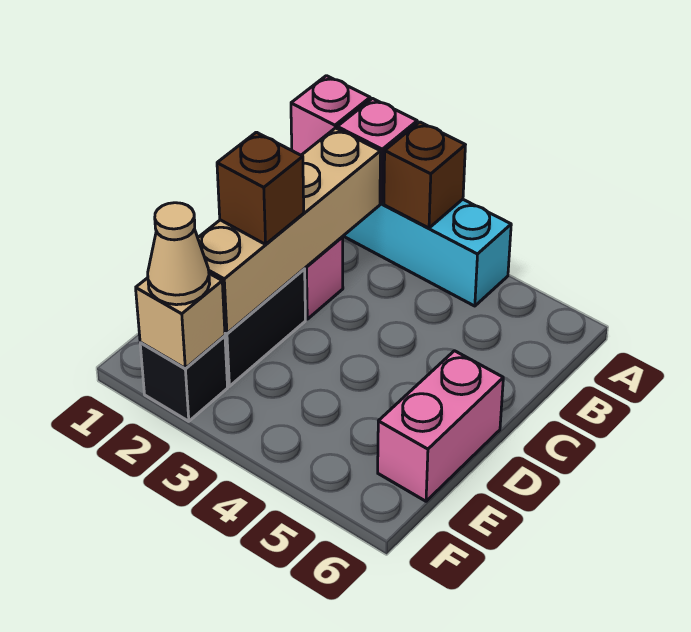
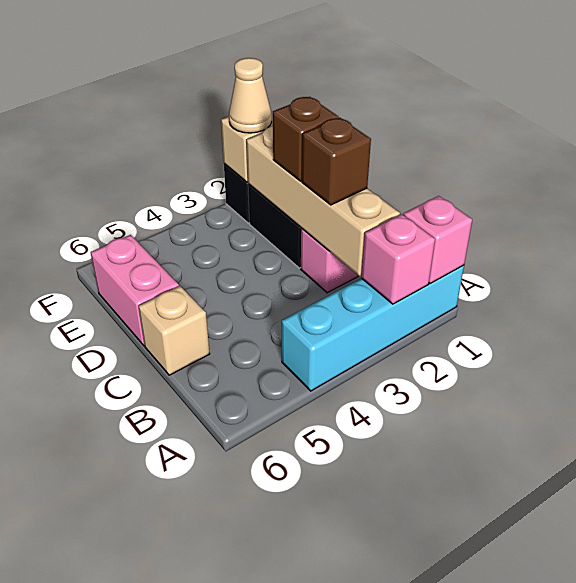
brown brick A3 level 2 -> brown brick C2 level 3
none -> tan brick C6 level 1

